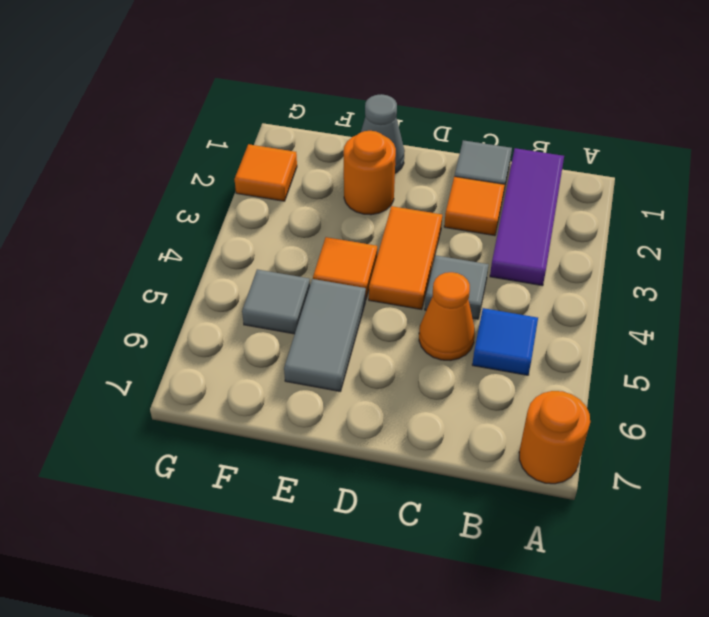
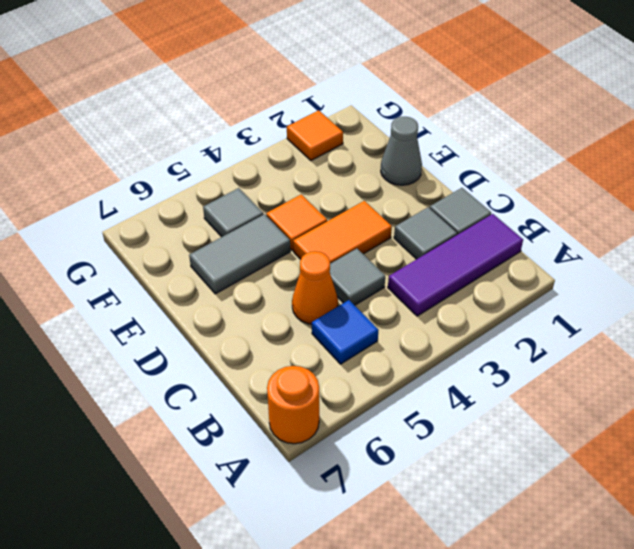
orange tile C2 level 1 -> grey tile C2 level 1
orange round brick E2 level 1 -> none

